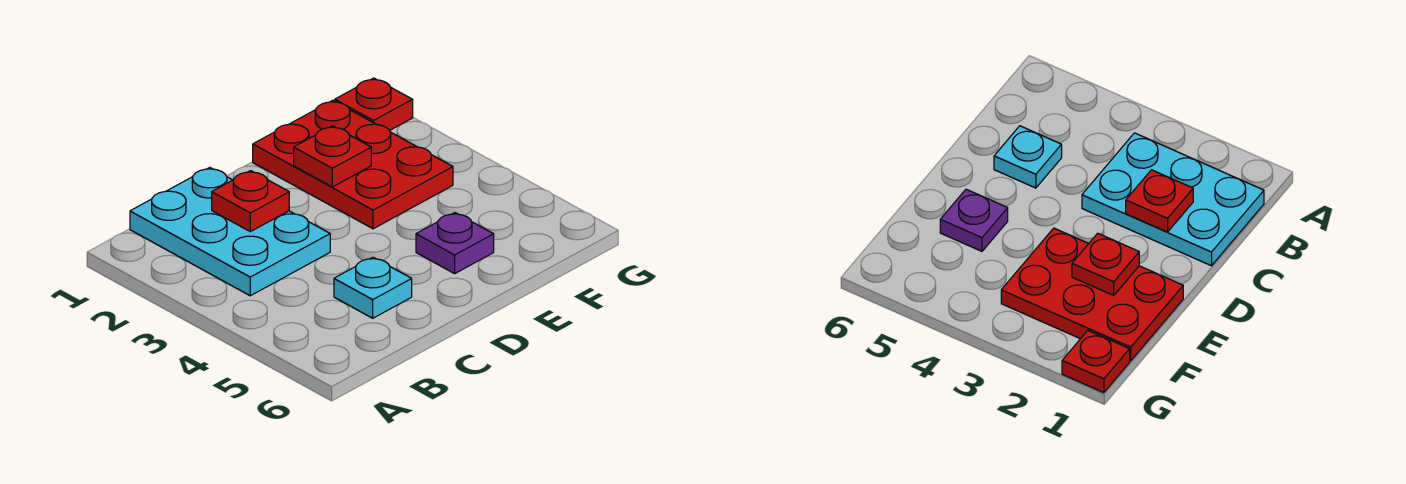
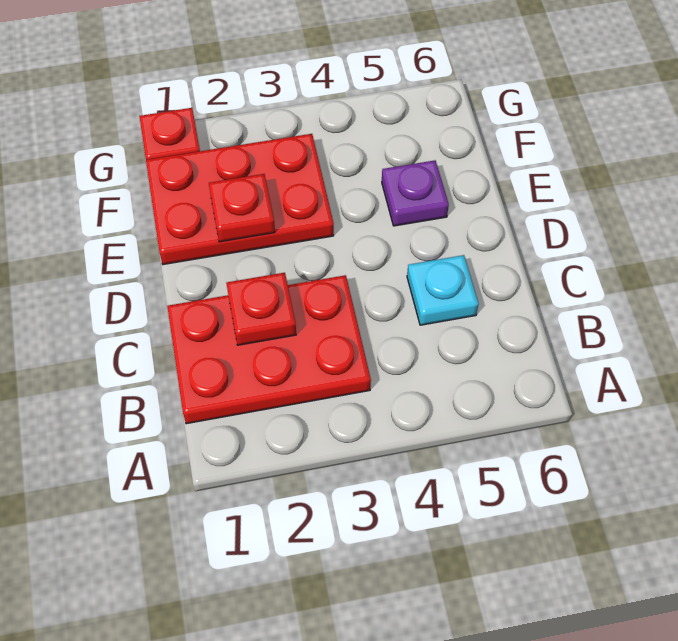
cyan plate B1:C3 level 1 -> red plate B1:C3 level 1

